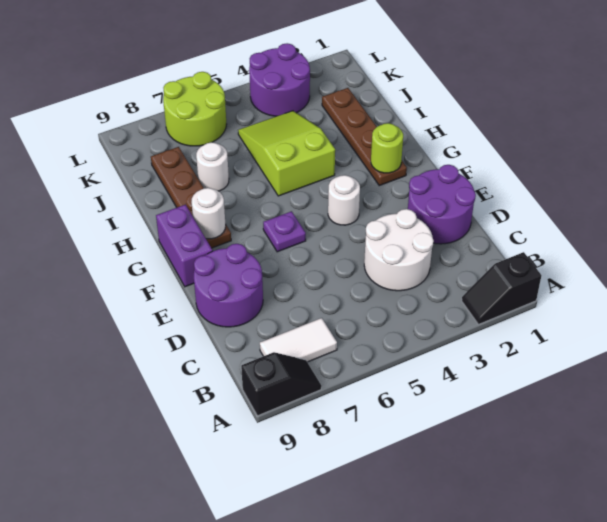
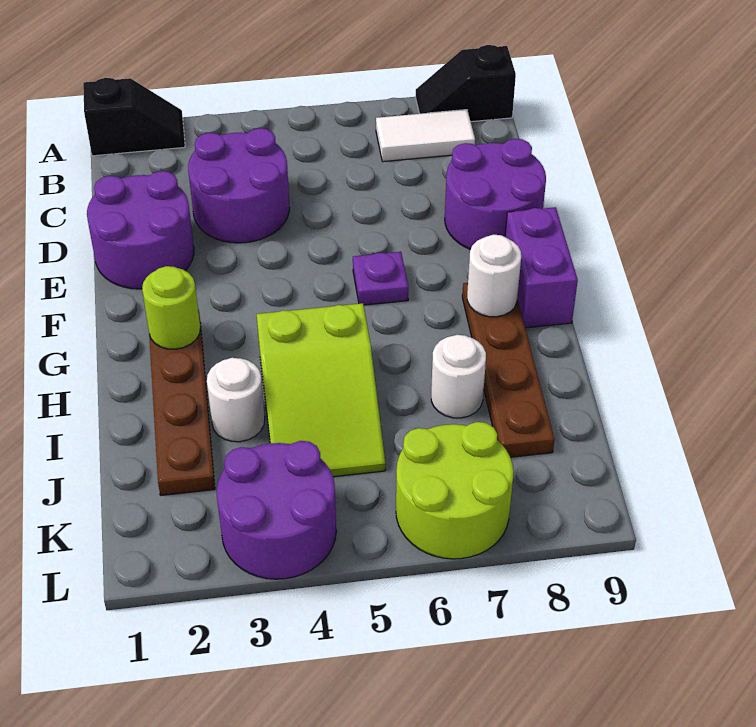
white round brick C3:D4 level 1 -> purple round brick C3:D4 level 1
white round brick F4 level 1 -> white round brick I3 level 1

